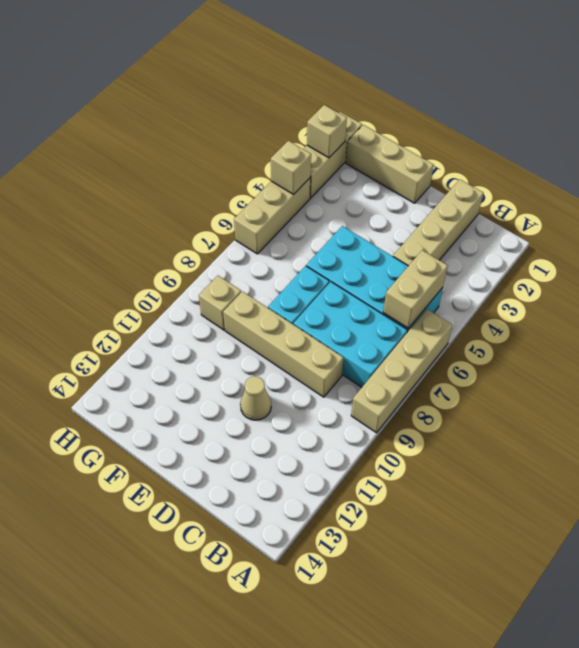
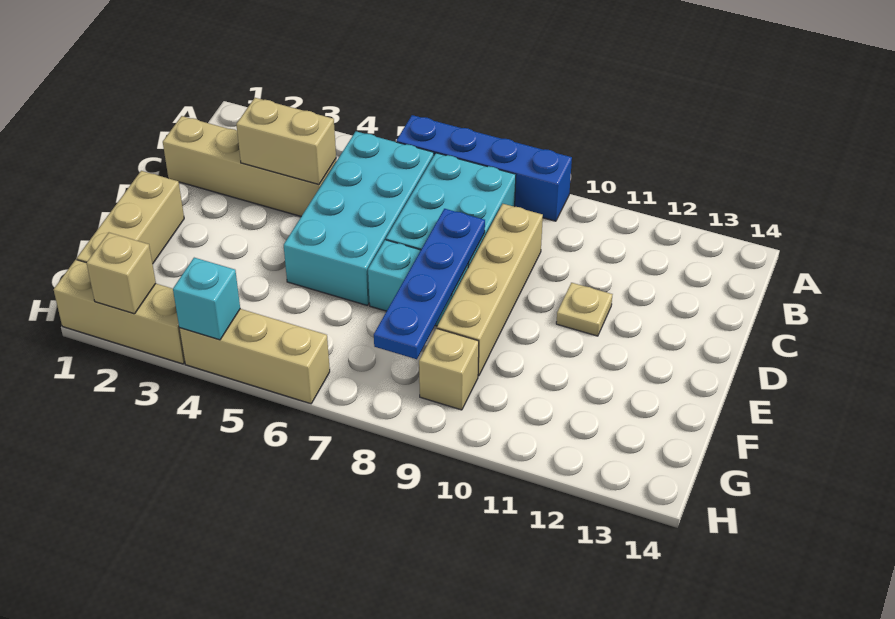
tan brick A6:A9 level 1 -> blue brick A6:A9 level 1
tan brick B5:B6 level 2 -> tan brick C3:C4 level 2
none -> blue plate D8:G8 level 2
tan cone D11 level 1 -> tan plate D11 level 1
tan brick H4 level 2 -> cyan brick H4 level 2

